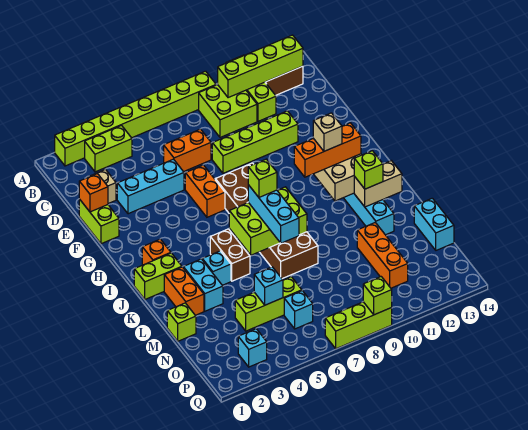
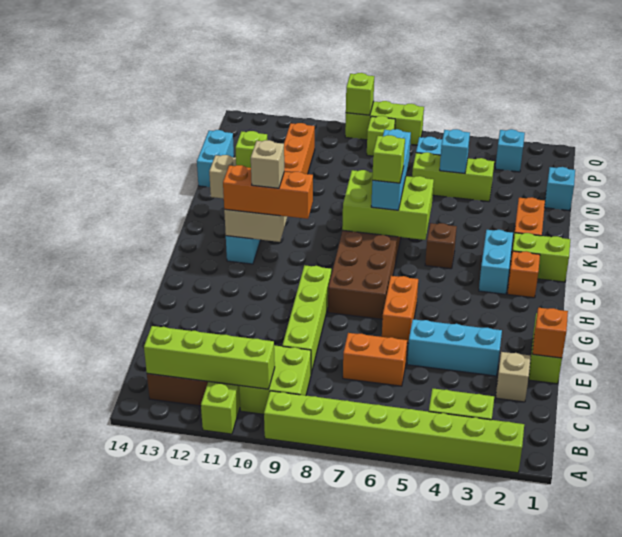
lime brick E8:E11 level 1 -> lime brick D9:G9 level 1
brown brick J5:K5 level 1 -> brown brick J5 level 1
cyan brick K3:L3 level 1 -> cyan brick I3:J3 level 1
cyan brick K4 level 1 -> cyan brick N1 level 1
lime brick M1 level 1 -> lime brick P8 level 1

